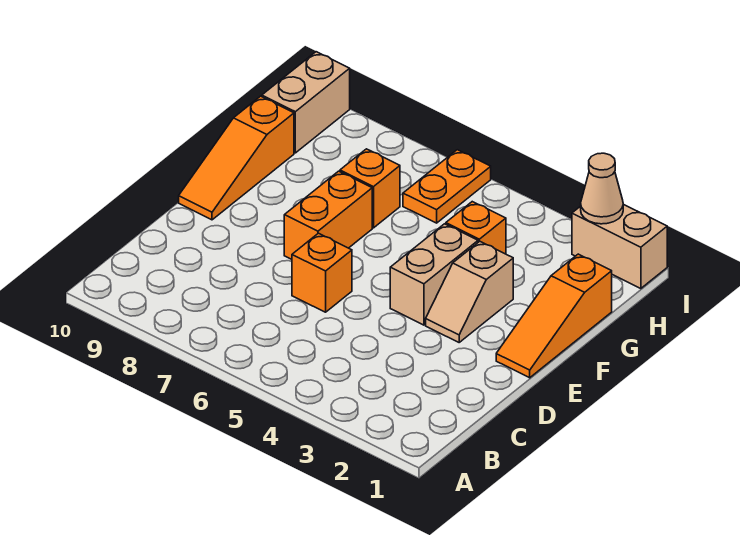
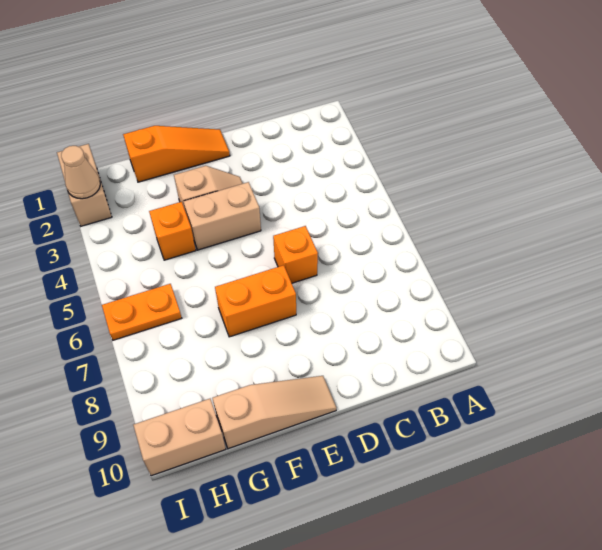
orange slope E10:G10 level 1 top G -> tan slope E10:G10 level 1 top G
orange brick G7 level 1 -> none

